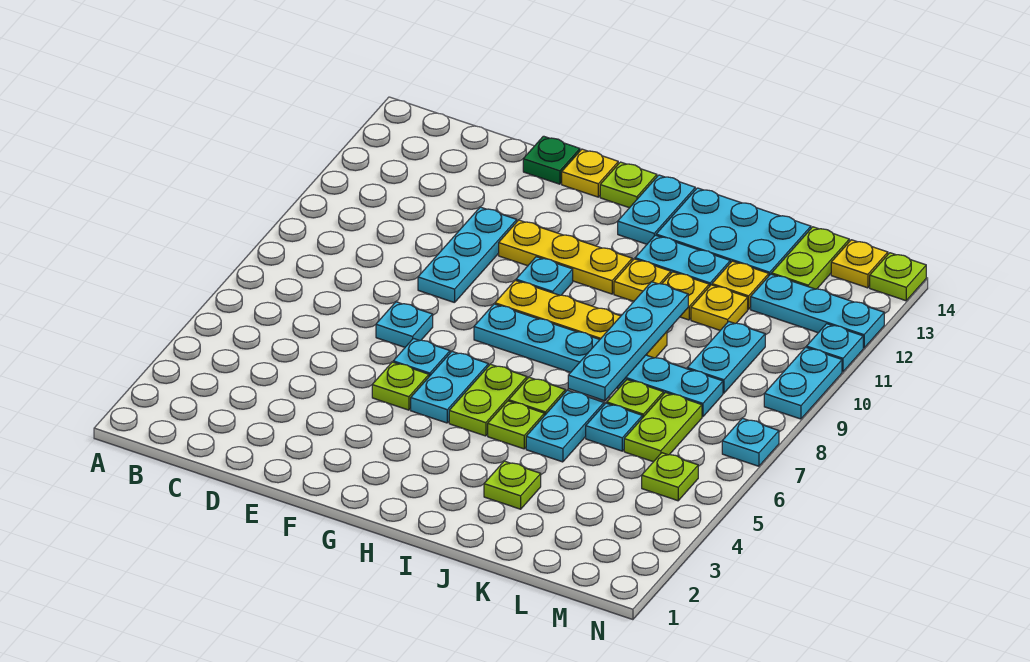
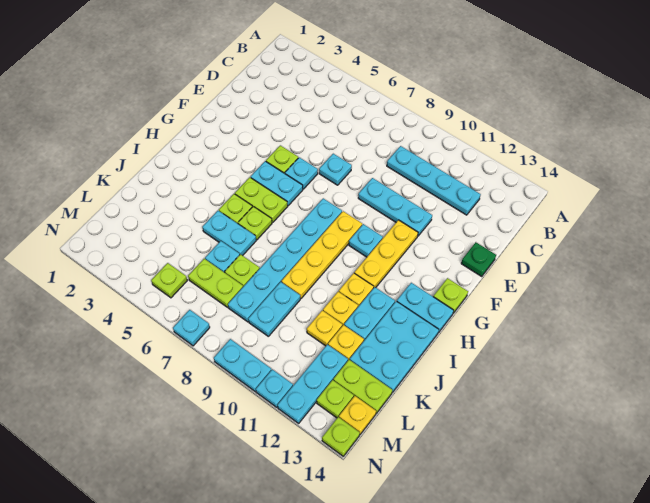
yellow plate F14 level 1 -> none
lime plate J3 level 1 -> lime plate M13 level 1
cyan plate J7:J10 level 2 -> cyan plate C9:C12 level 1
cyan plate L9:L10 level 1 -> cyan plate K9:L9 level 1

